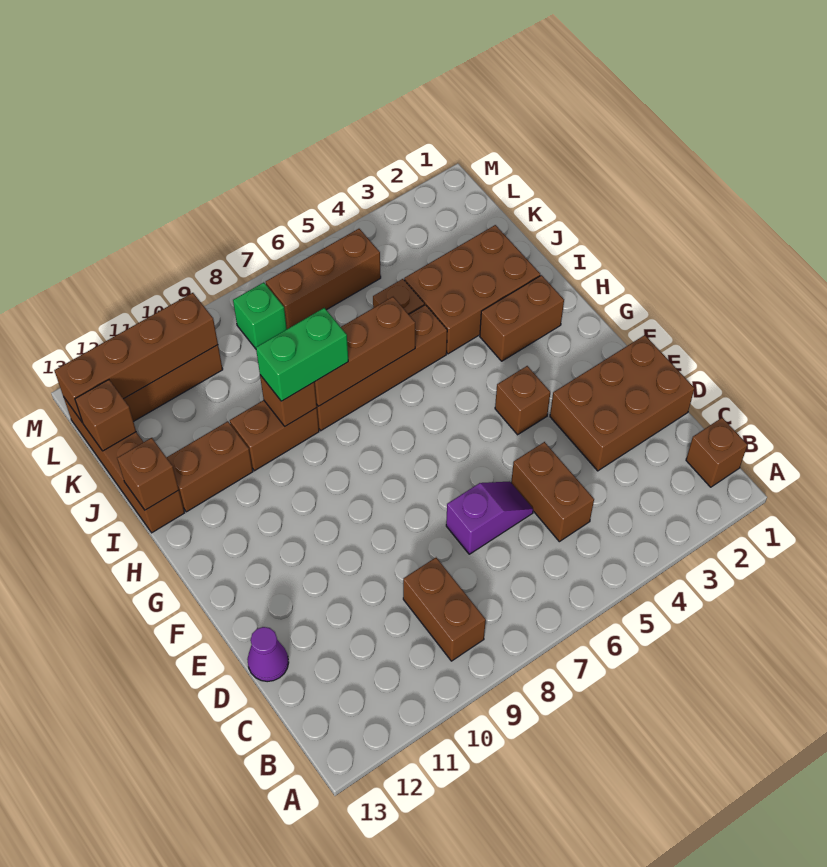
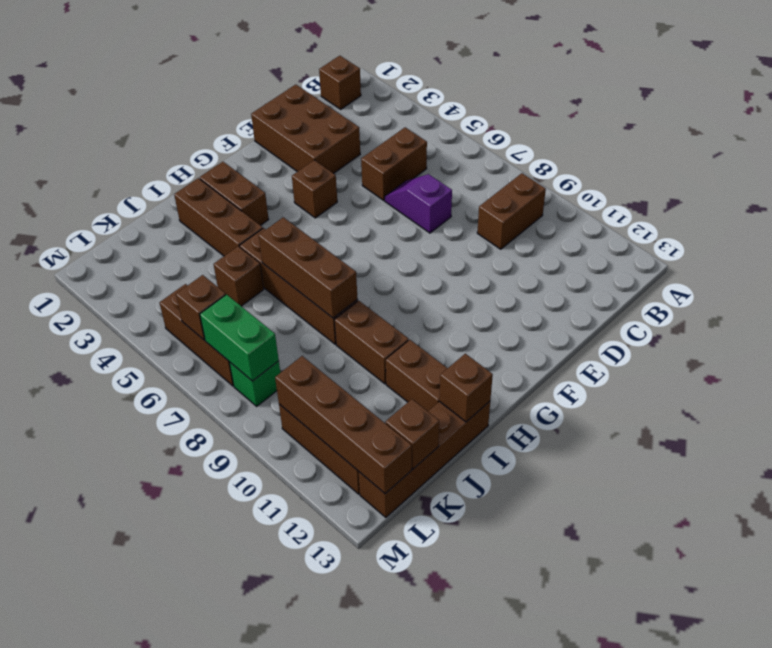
purple cone D13 level 1 -> none
brown brick I2:J4 level 1 -> brown brick I2:I4 level 1
green brick I8:I9 level 3 -> green brick L7:L8 level 2
brown brick I9 level 2 -> brown brick L6 level 2

